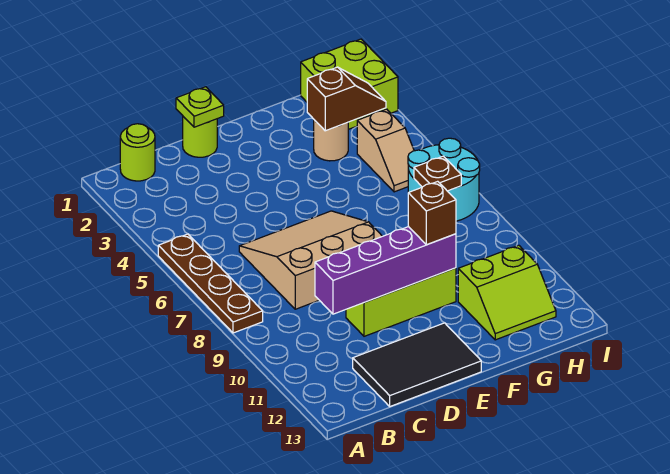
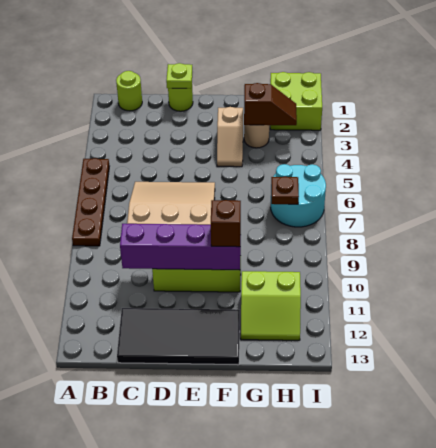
black tile C12:E13 level 1 -> black tile C12:F13 level 1
tan slope H4:H5 level 1 top 4 -> tan slope F3:F4 level 1 top 3

